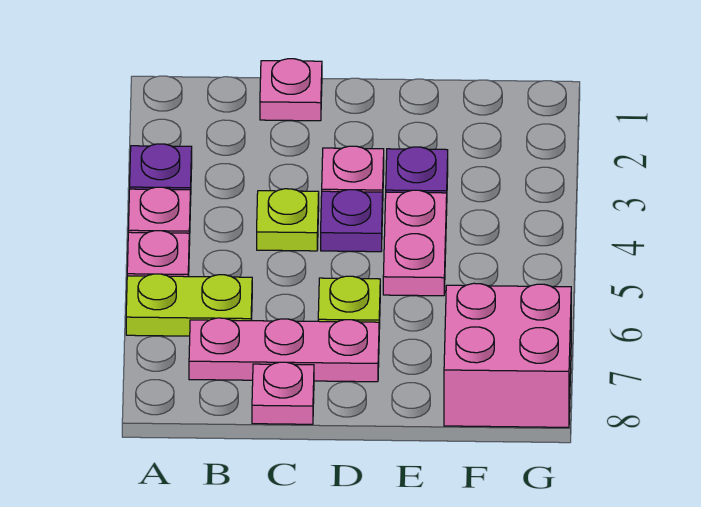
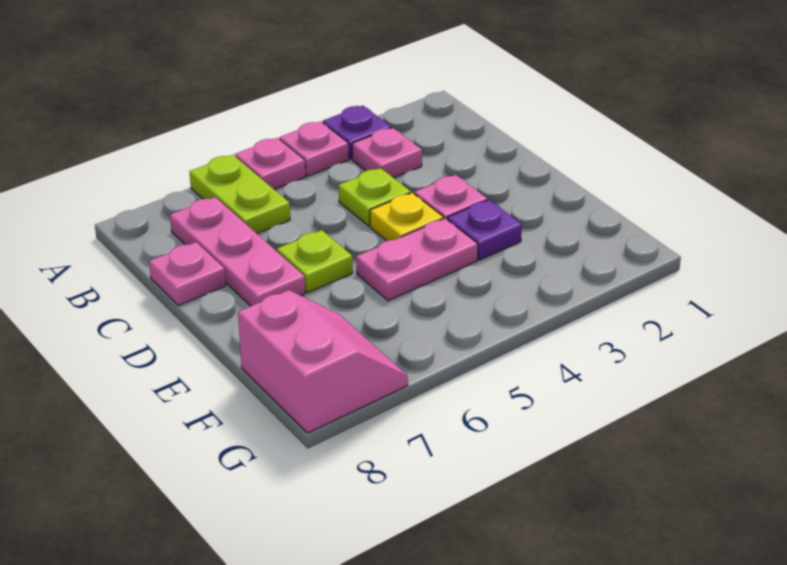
pink plate C1 level 1 -> pink plate B3 level 1
purple plate D4 level 1 -> yellow plate D4 level 1
pink brick F7:G8 level 1 -> pink slope F7:G8 level 1 top 8

